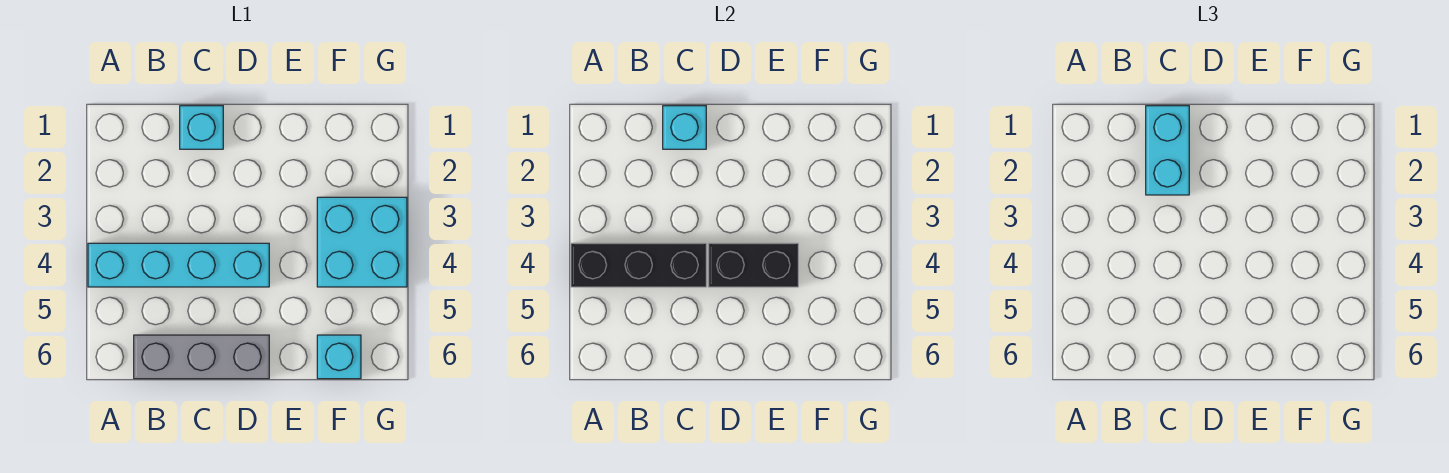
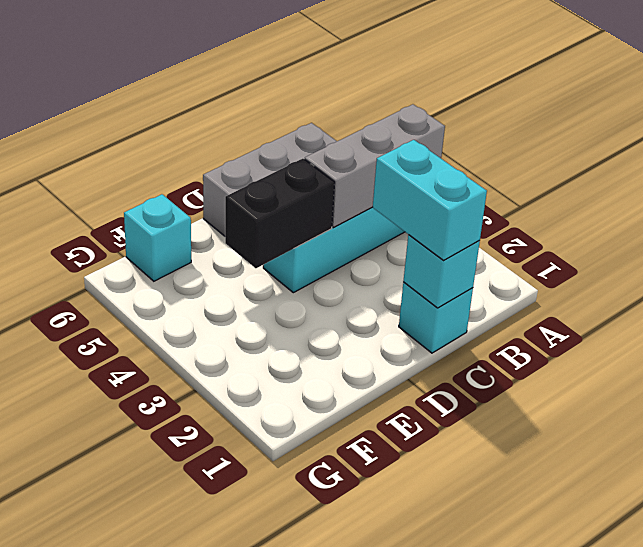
black brick A4:C4 level 2 -> grey brick A4:C4 level 2
cyan brick F3:G4 level 1 -> none

